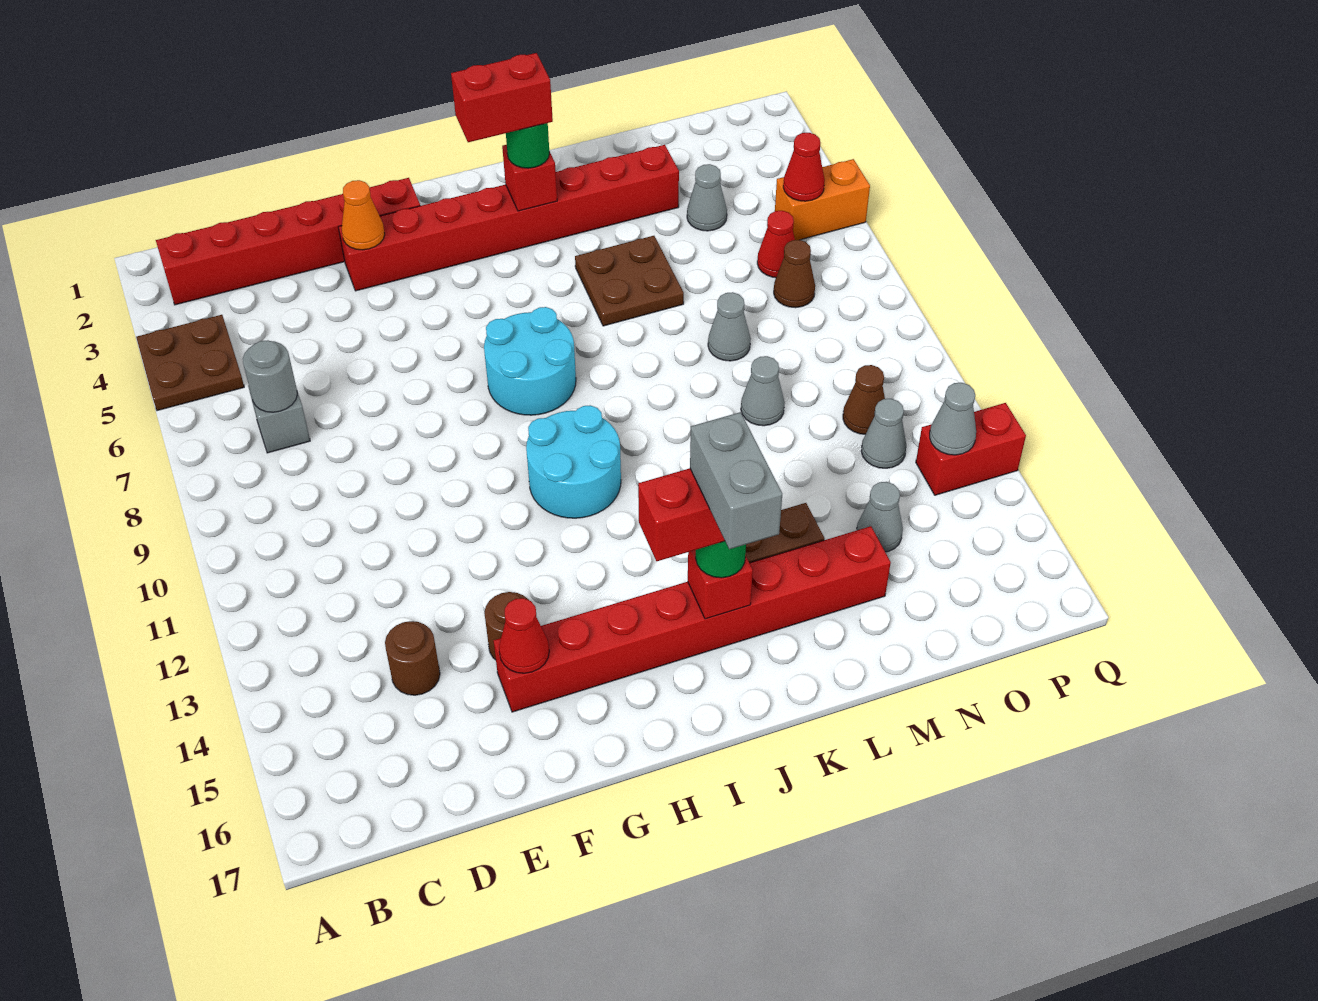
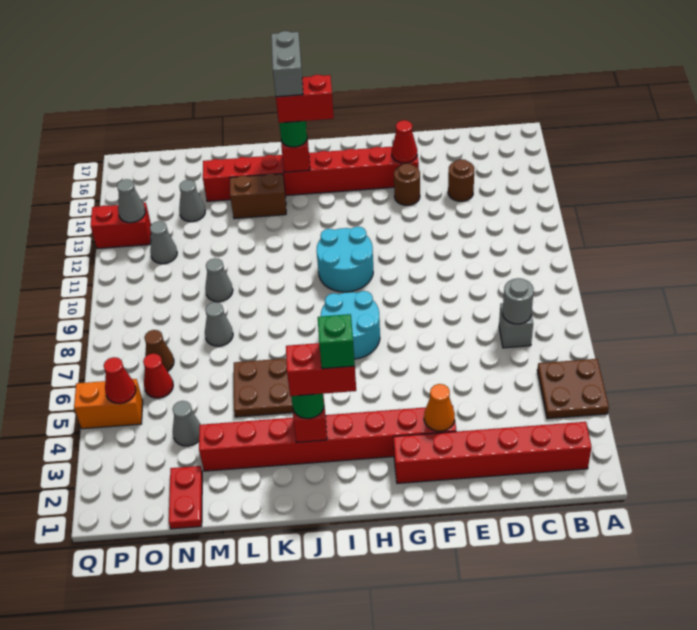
none -> green brick I3 level 5
none -> red plate N1:N2 level 1
brown cone O11 level 1 -> none

